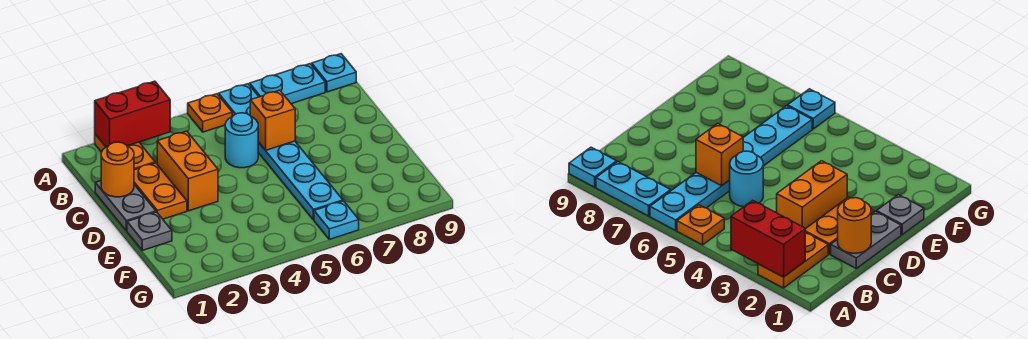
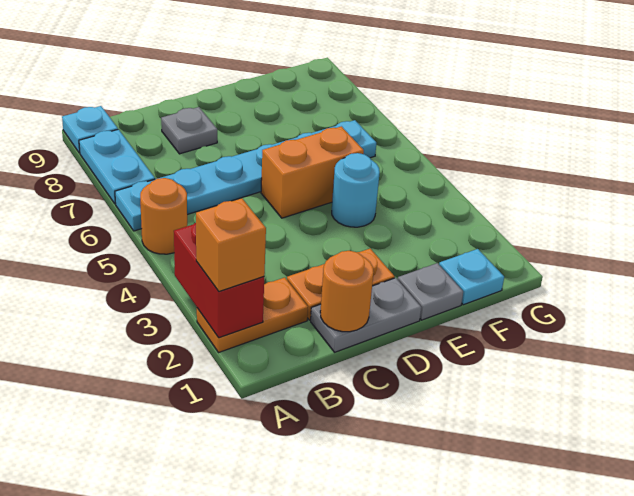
orange plate A5 level 1 -> orange round brick A5 level 1
orange brick C3:D3 level 1 -> orange brick D5:E5 level 1
cyan round brick C5 level 1 -> cyan round brick E4 level 1
orange brick C6 level 2 -> orange brick A2 level 3
none -> grey plate C8 level 1
cyan plate G6 level 1 -> cyan plate F1 level 1

